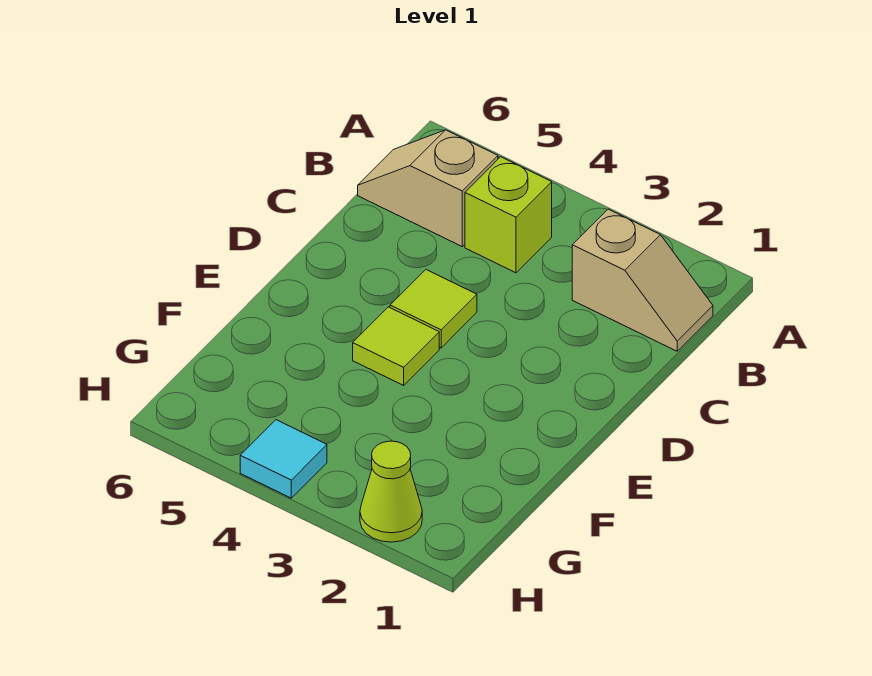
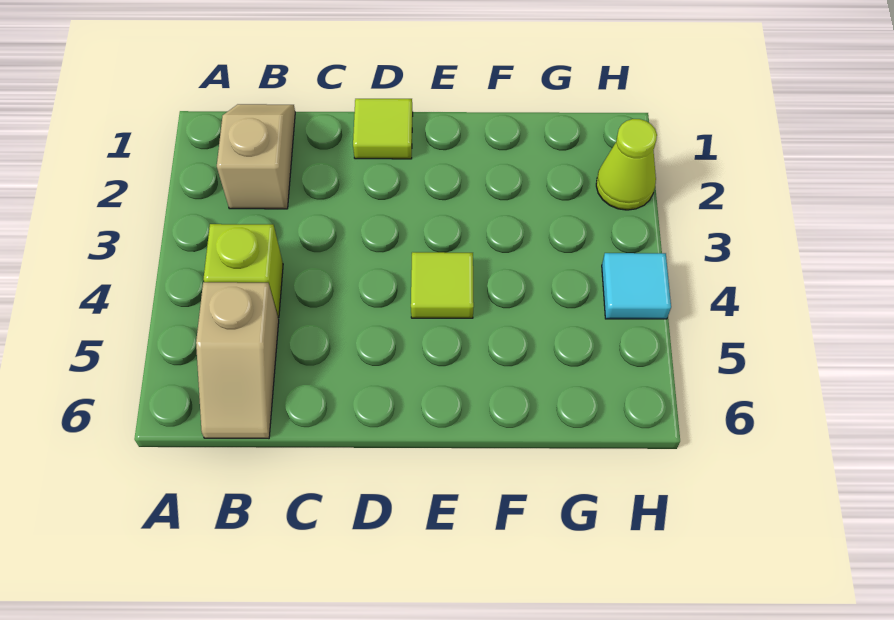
lime tile D4 level 1 -> lime tile D1 level 1

